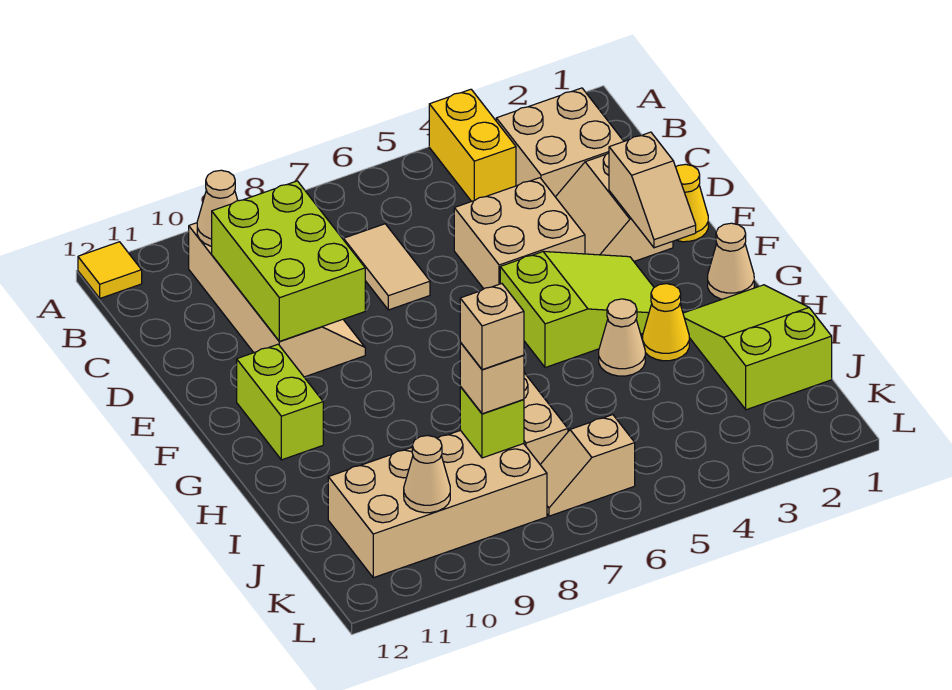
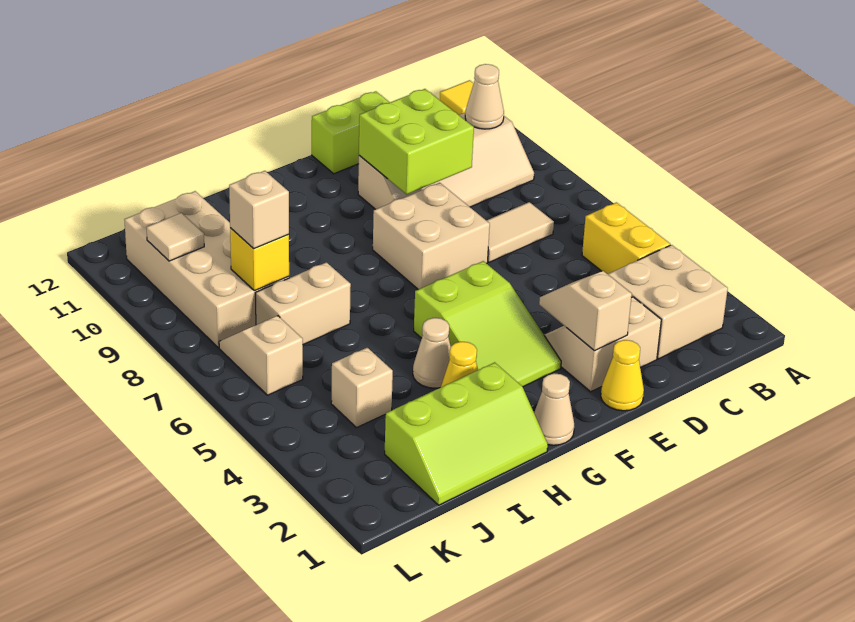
yellow brick A4:B4 level 1 -> yellow brick B4:B5 level 1
lime brick C9:E10 level 2 -> lime brick D9:E10 level 2
tan brick D4:E5 level 1 -> tan brick E7:F8 level 1
tan slope E2:F2 level 2 top E -> tan slope E2:E3 level 2 top 2
lime brick F11:G11 level 1 -> lime brick D12:E12 level 1
lime slope H1:J2 level 1 top J -> lime slope H1:J2 level 1 top 2
lime brick J8 level 2 -> yellow brick J8 level 2
tan brick J8 level 4 -> tan brick J4 level 1
tan cone K10 level 2 -> tan tile K10 level 2

